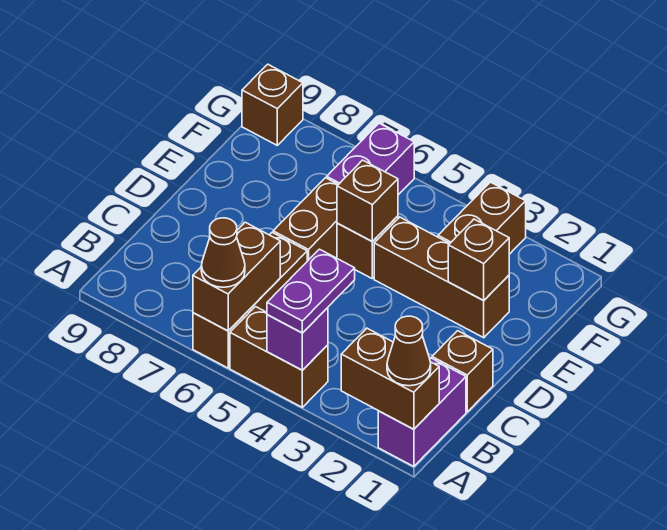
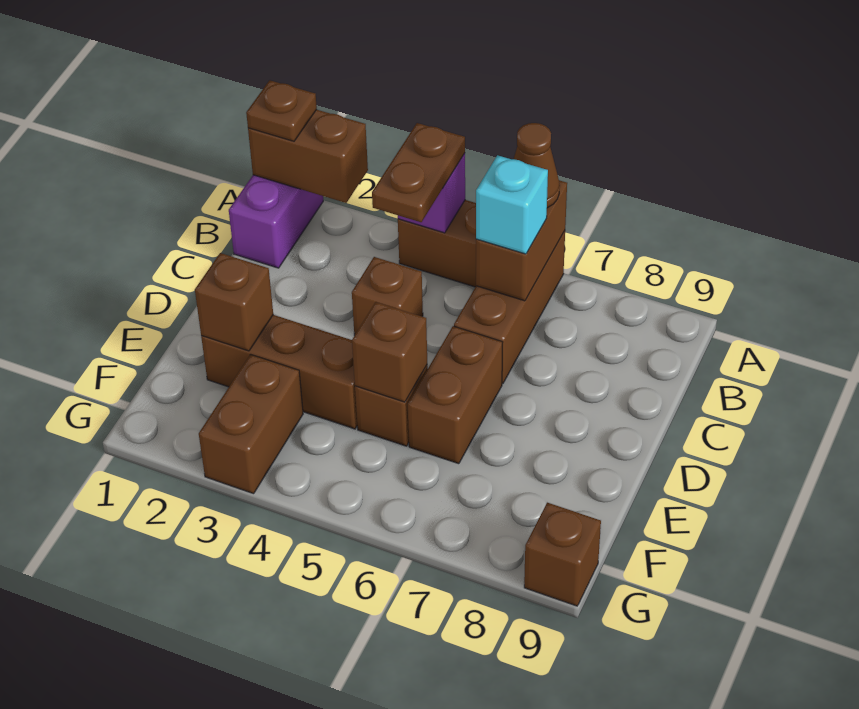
brown cone A1 level 3 -> brown plate A1 level 3
purple plate A4:B4 level 3 -> brown plate A4:B4 level 3
none -> cyan brick B6 level 3
brown brick C1 level 1 -> brown brick C4 level 1
purple brick F6:G6 level 1 -> none

